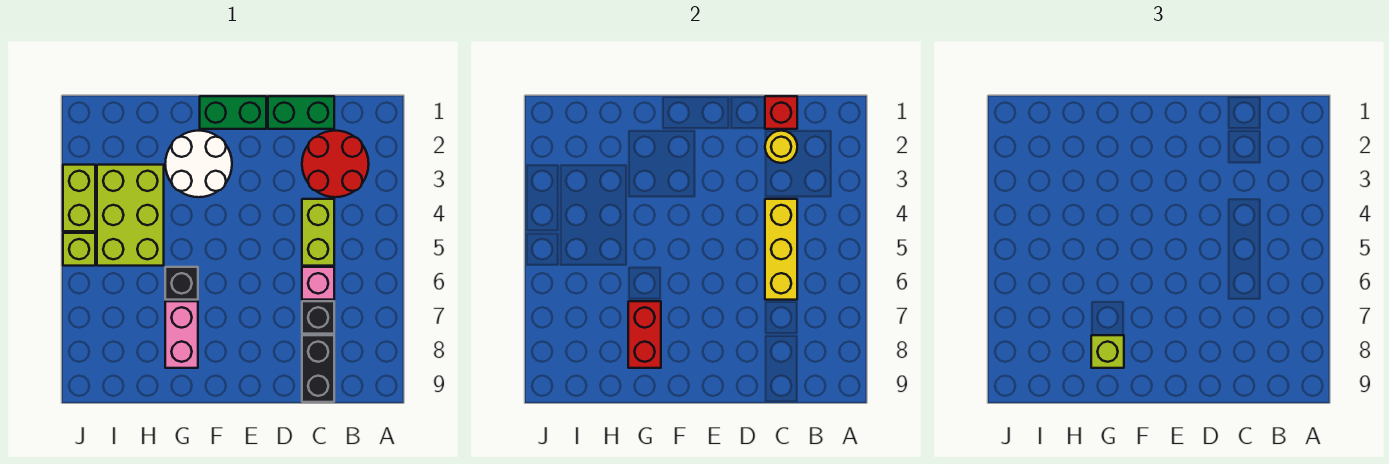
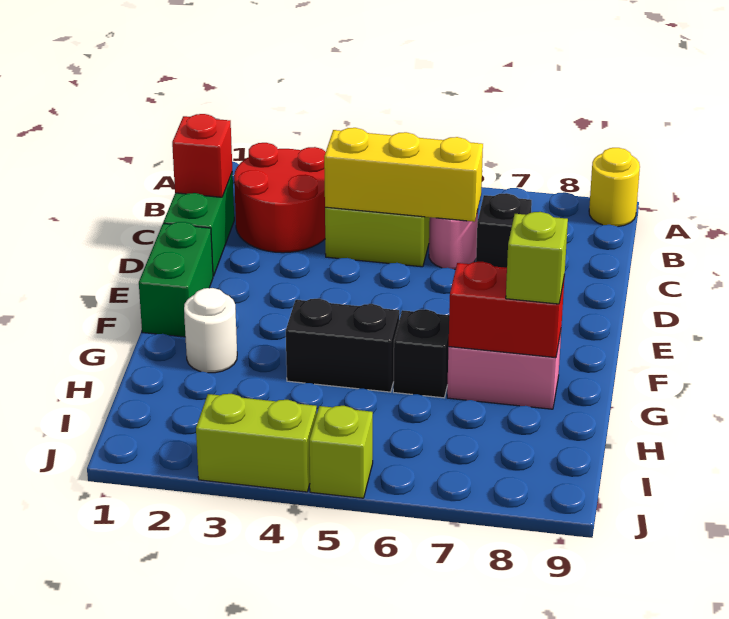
yellow round brick C2 level 2 -> yellow round brick A9 level 1
pink brick C6 level 1 -> pink round brick C6 level 1
black brick C8:C9 level 1 -> black brick G4:G5 level 1
white round brick F2:G3 level 1 -> white round brick G2 level 1
lime brick H3:I5 level 1 -> none

